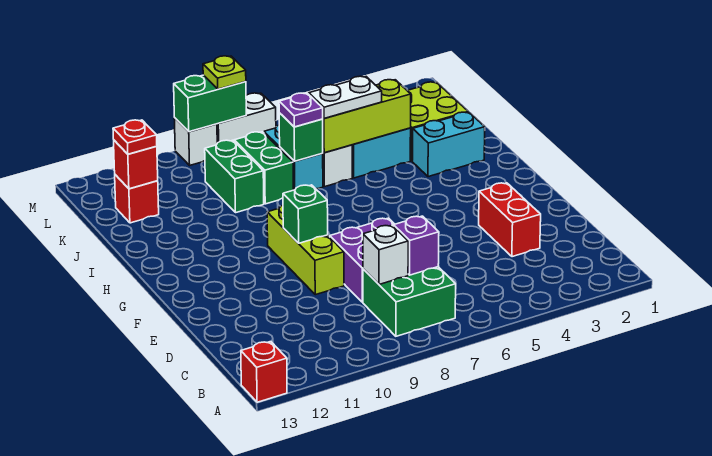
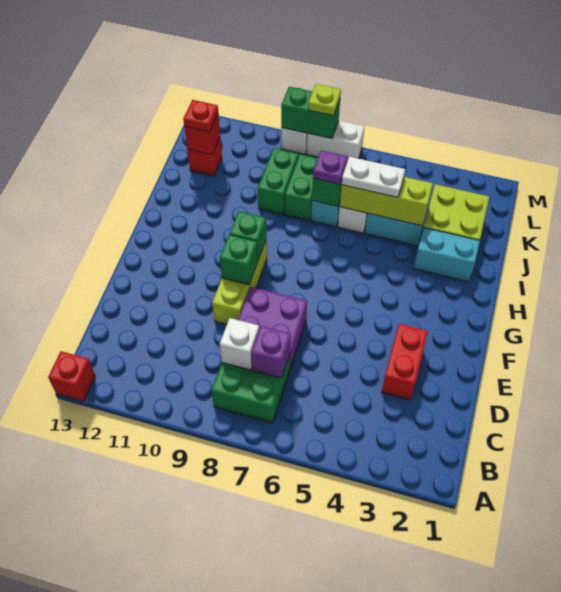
none -> green brick G9 level 2

